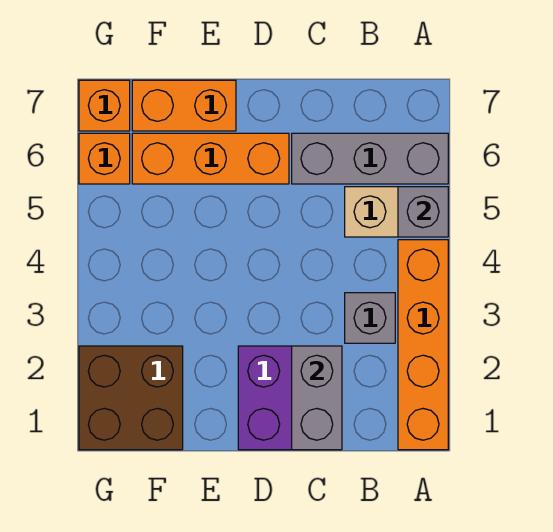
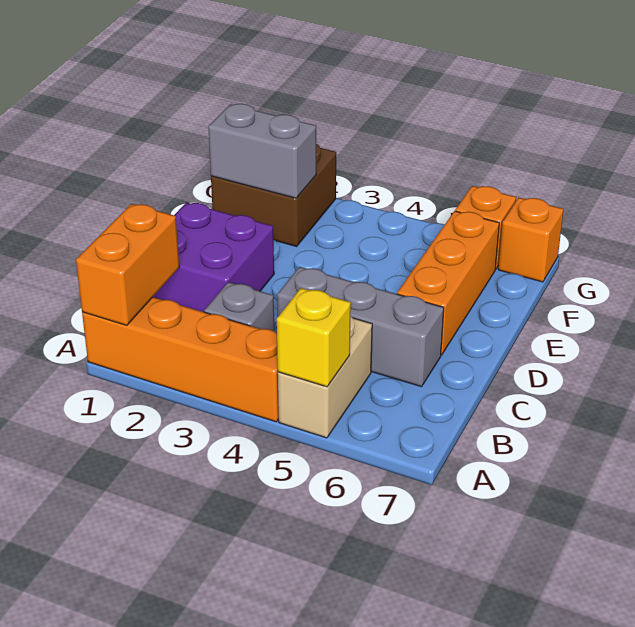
grey brick A5 level 2 -> yellow brick A5 level 2
grey brick A6:C6 level 1 -> grey brick C4:C6 level 1
grey brick C1:C2 level 2 -> grey brick F1:F2 level 2
orange brick E7:F7 level 1 -> orange brick A1:B1 level 2

